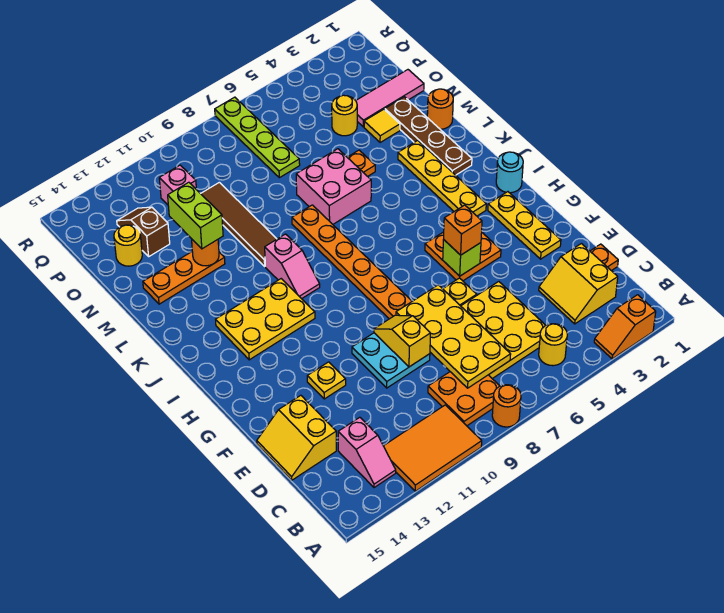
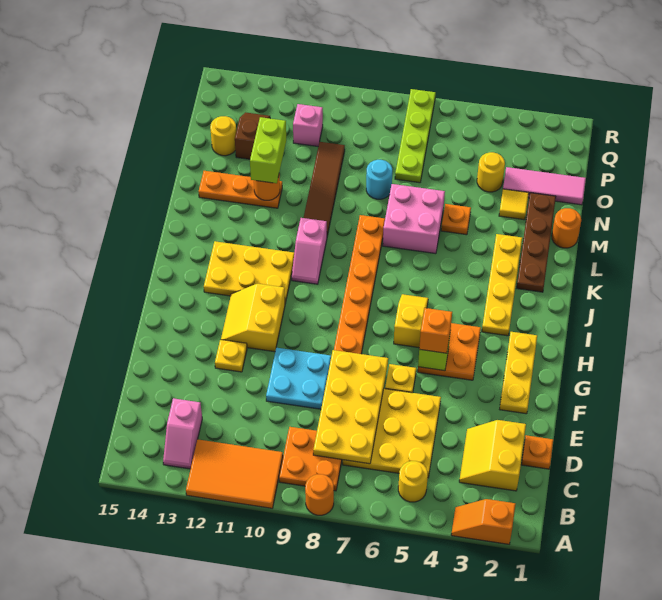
yellow slope D14:E15 level 1 top 14 -> yellow slope G11:H12 level 1 top 11
yellow slope E9:F9 level 2 top E -> yellow slope H6:I6 level 1 top H
cyan round brick I1 level 1 -> cyan round brick N8 level 1

